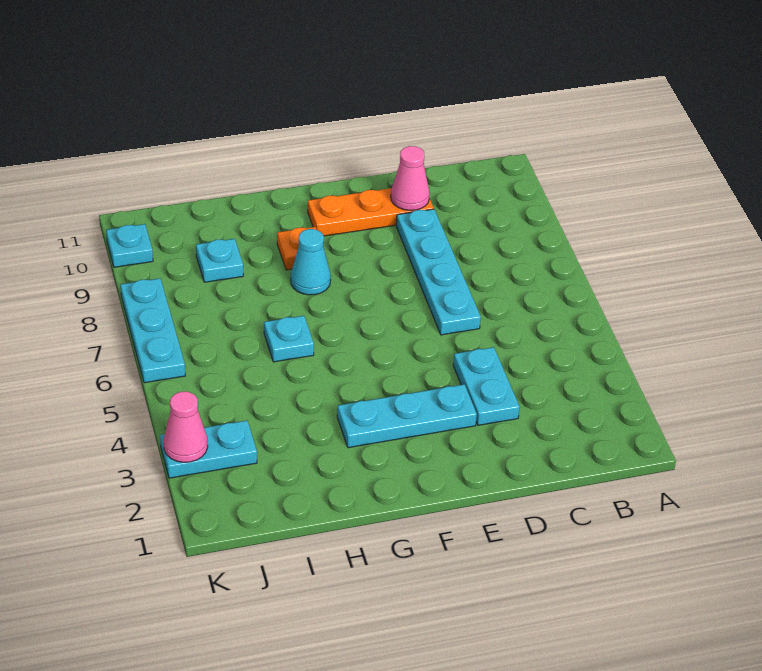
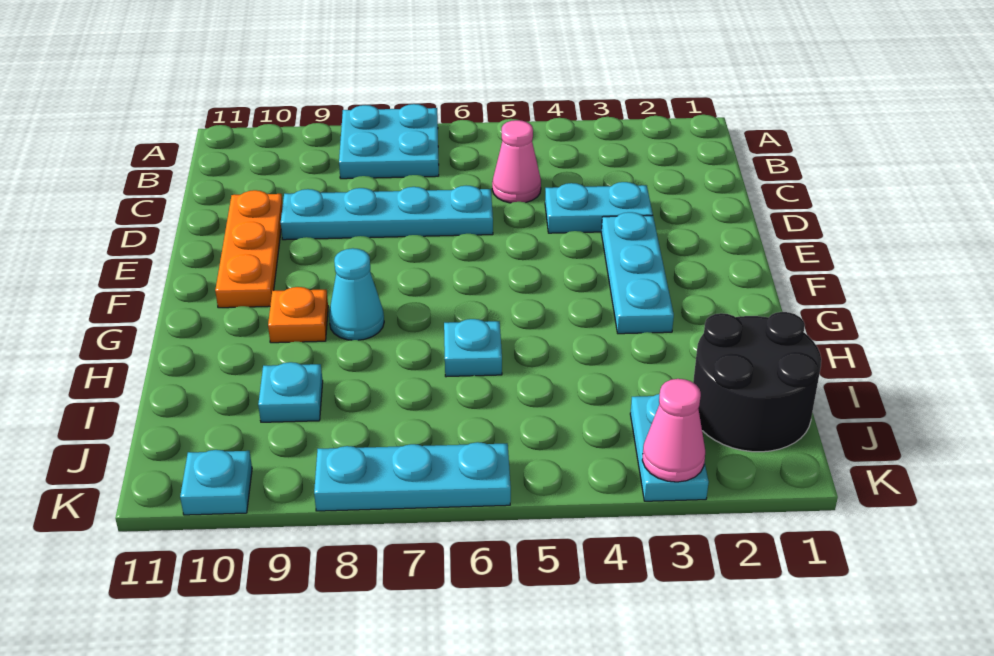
none -> cyan plate A7:B8 level 1
pink cone D10 level 2 -> pink cone C5 level 1
none -> black round brick I1:J2 level 1

